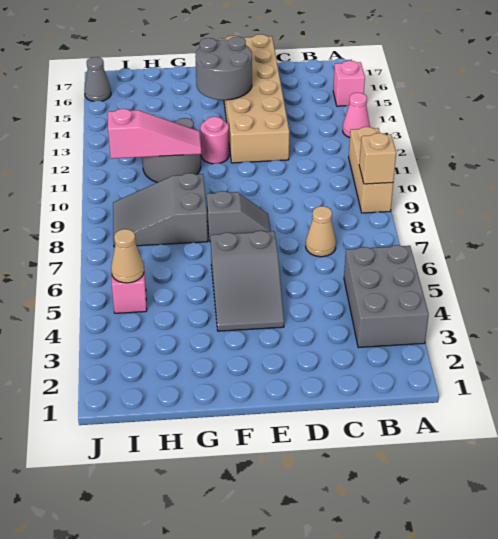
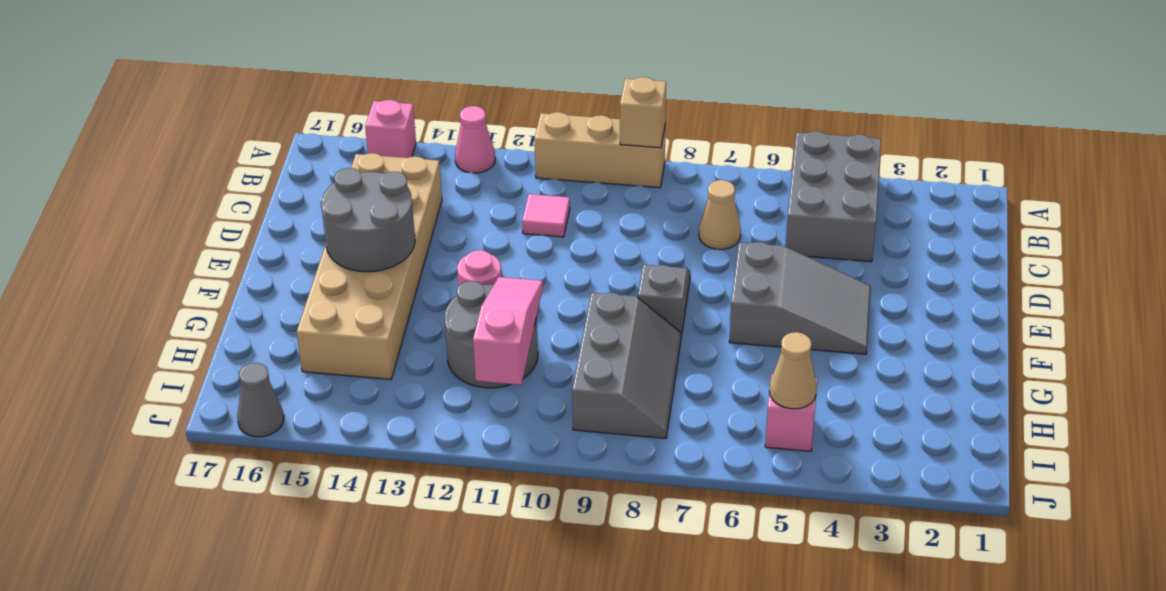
grey brick A3:B5 level 1 -> grey brick A4:C5 level 1
none -> pink tile C11 level 1
tan brick D12:E17 level 1 -> tan brick C14:H15 level 1
grey slope G8:I9 level 1 top G -> grey slope G8:I9 level 1 top 9

